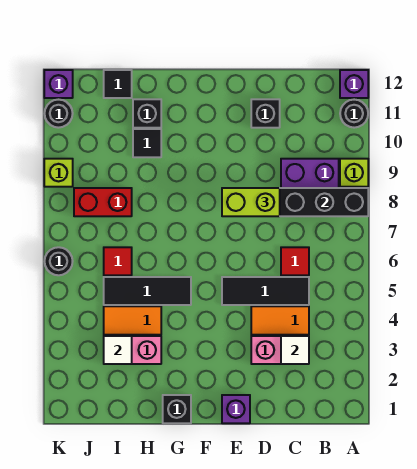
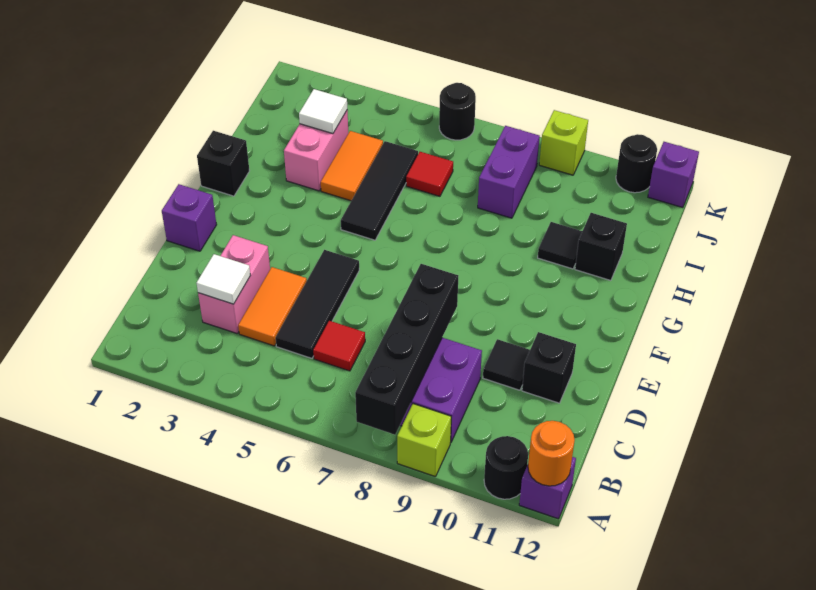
none -> orange round brick A12 level 2
lime brick D8:E8 level 3 -> none
red brick I8:J8 level 1 -> purple brick I8:J8 level 1
black tile I12 level 1 -> black tile D10 level 1

